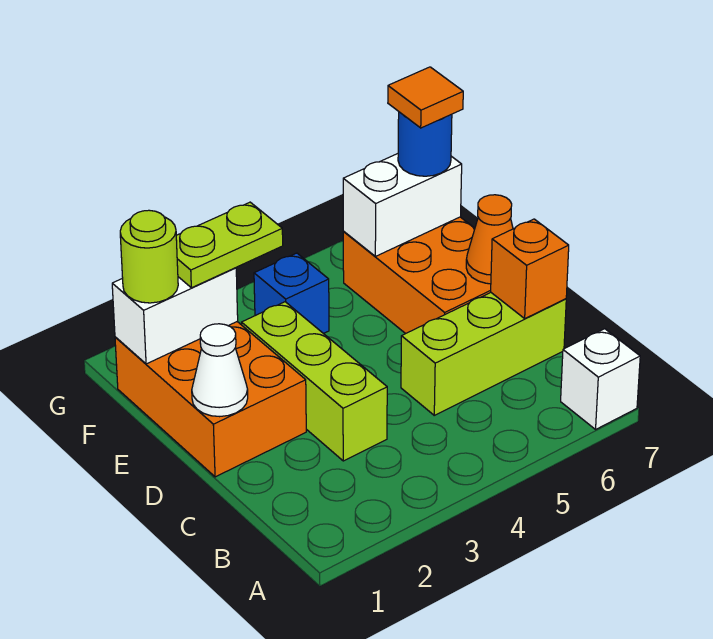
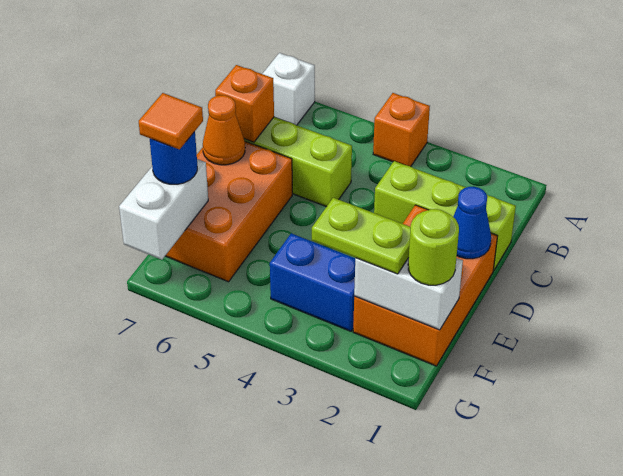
none -> orange brick A4 level 1
lime brick C3:E3 level 1 -> lime brick C1:C3 level 1
white cone D1 level 2 -> blue cone D1 level 2
blue brick F4 level 1 -> blue brick F3:F4 level 1
white brick F6:F7 level 2 -> white brick F7:G7 level 2

